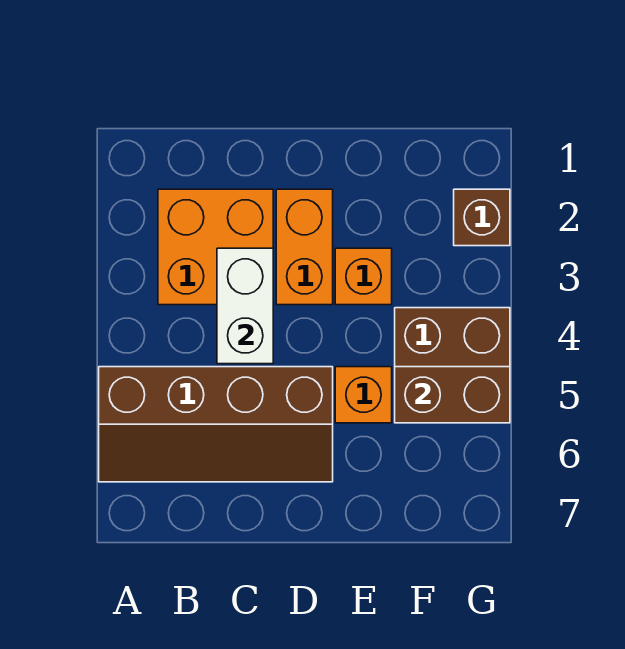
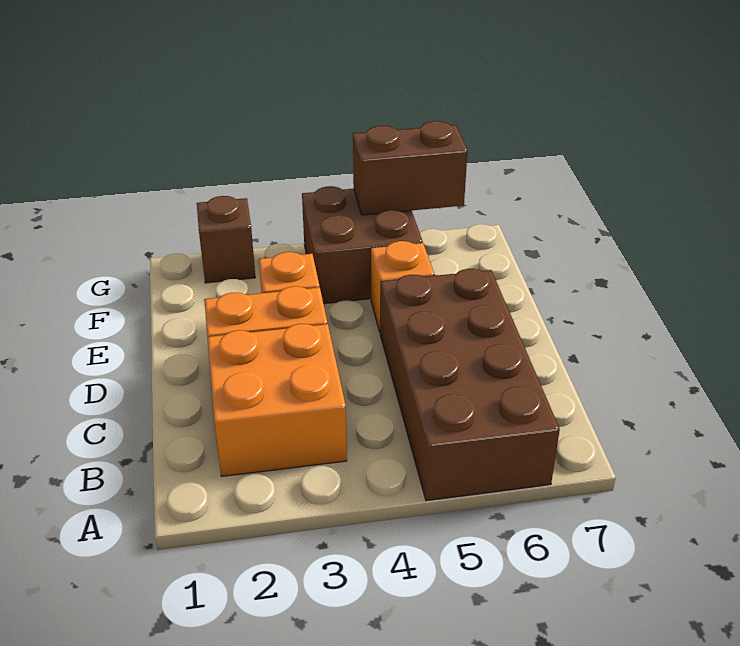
brown slope A5:D6 level 1 top 5 -> brown brick A5:D6 level 1
white brick C3:C4 level 2 -> none
brown brick F5:G5 level 2 -> brown brick G5:G6 level 2

